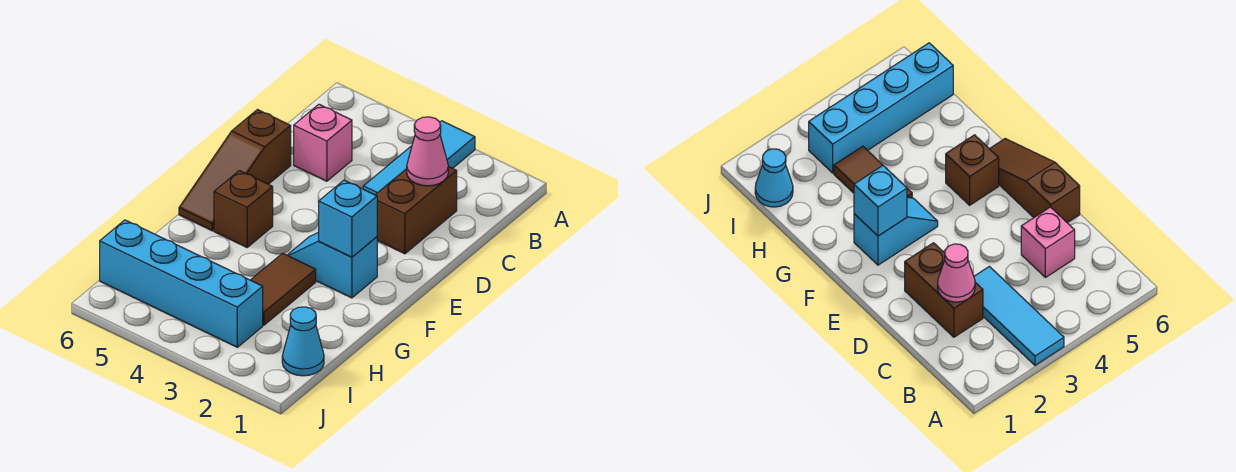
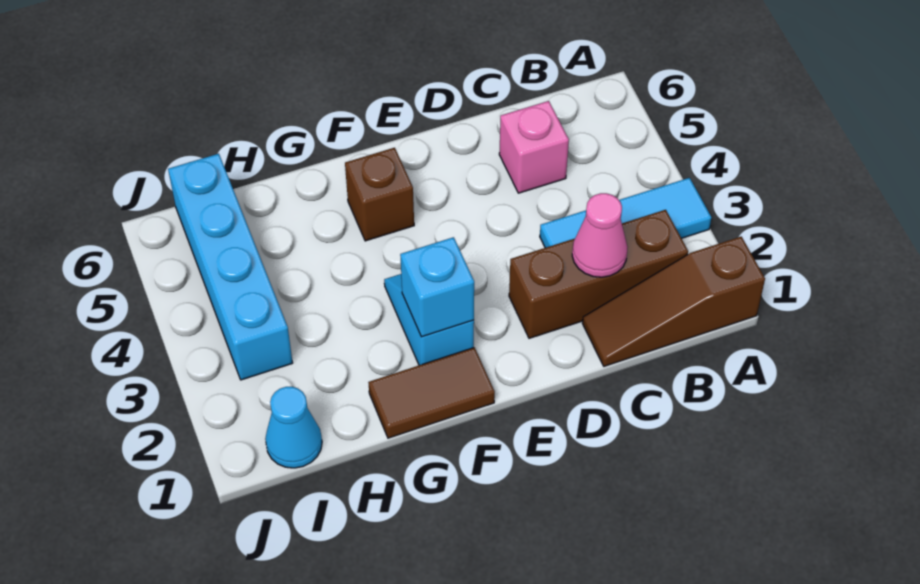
brown brick C2:D2 level 1 -> brown brick B2:D2 level 1
brown slope D6:F6 level 1 top D -> brown slope A1:C1 level 1 top A
brown tile G3:H3 level 1 -> brown tile F1:G1 level 1

